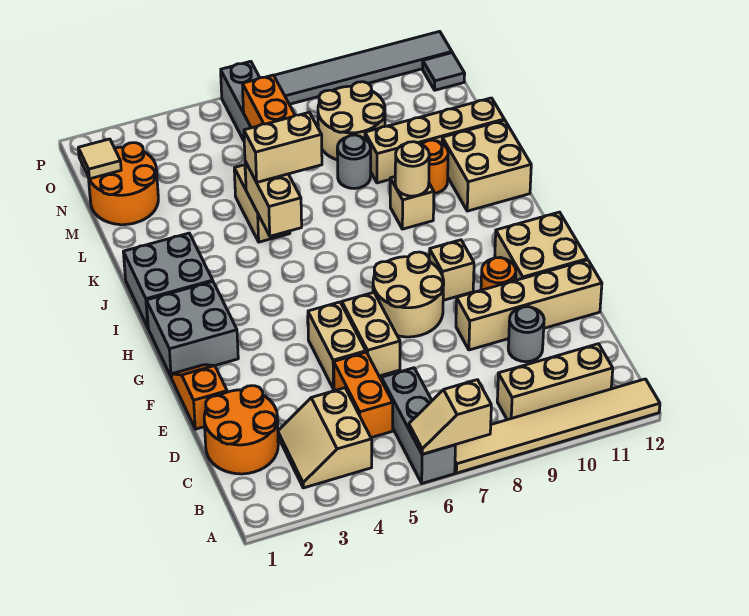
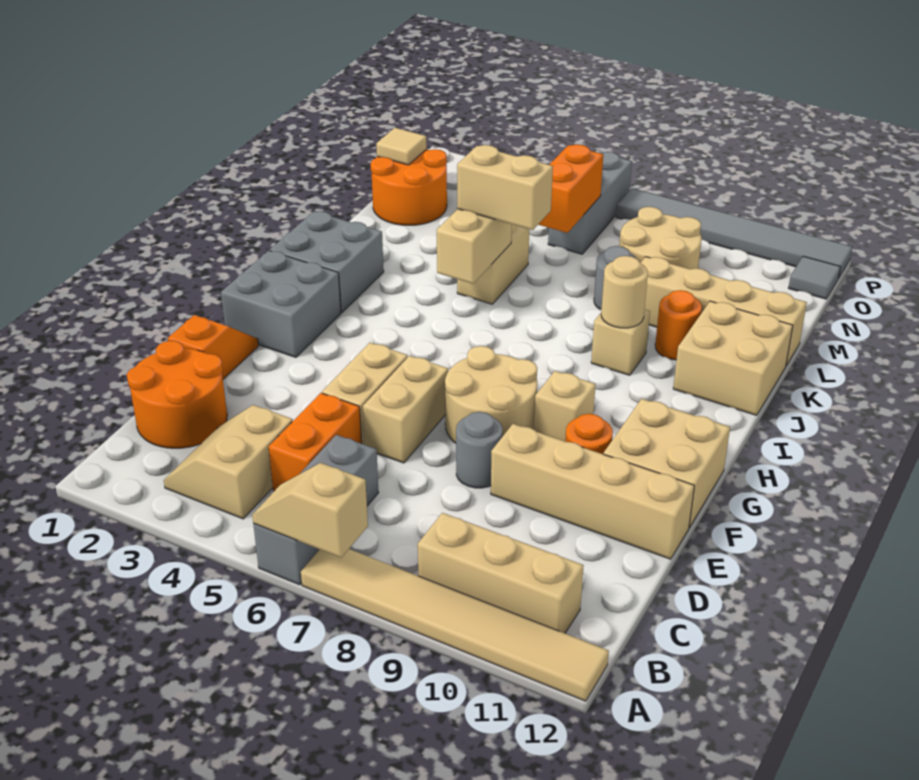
grey round brick D10 level 1 -> grey round brick E8 level 1

